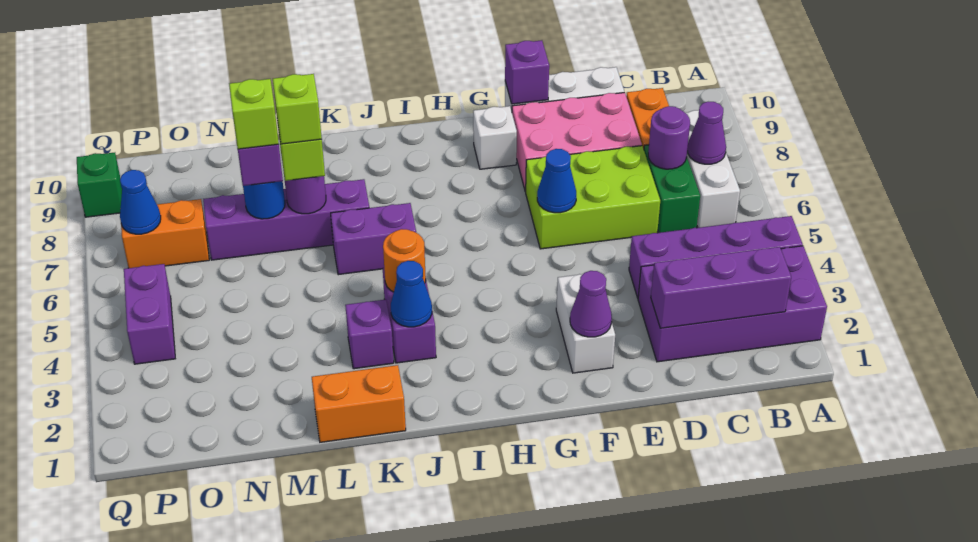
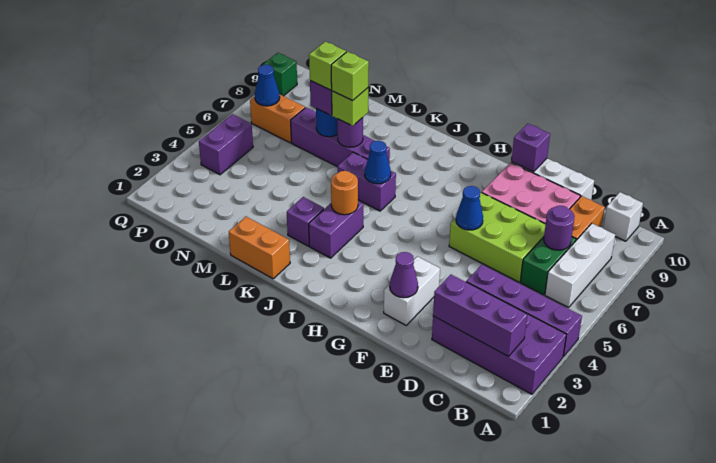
purple cone B7 level 2 -> none
white brick G9 level 1 -> white brick B10 level 1
blue cone J3 level 2 -> blue cone J6 level 2

